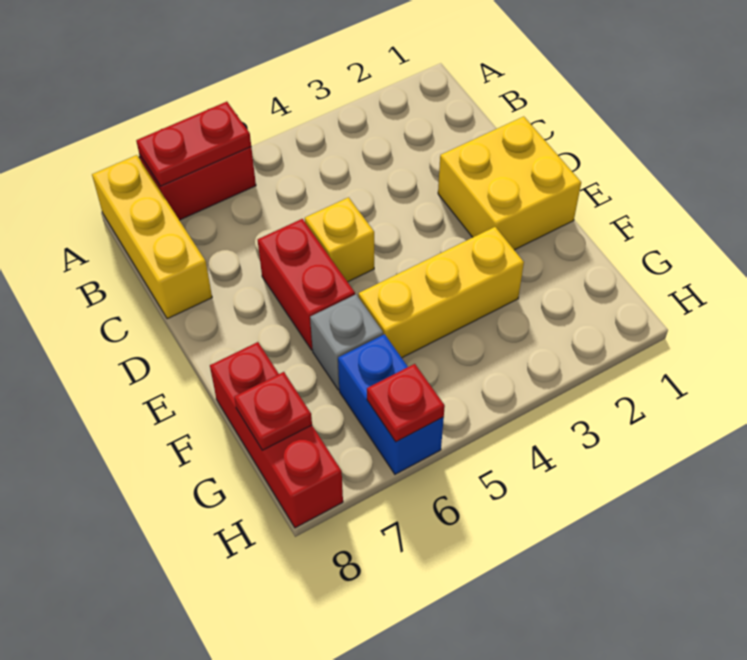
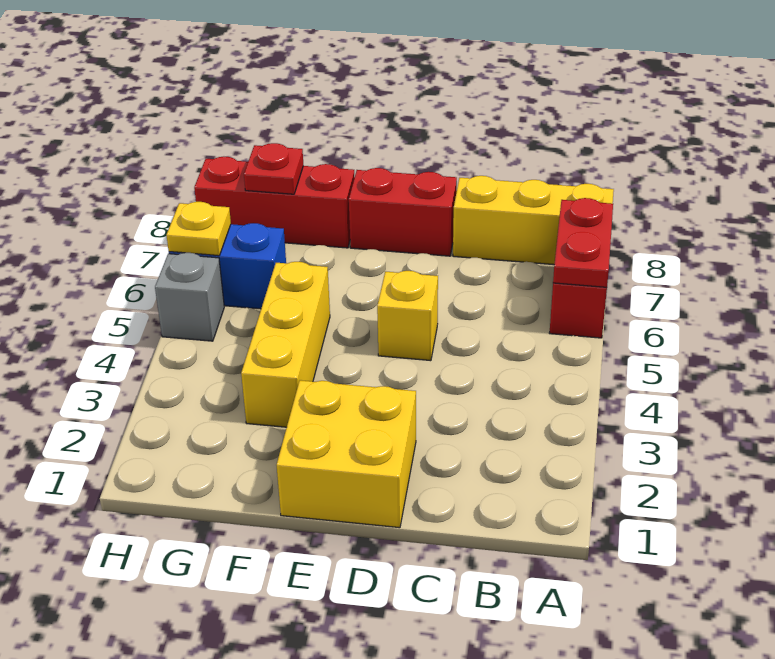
red brick D6:E6 level 1 -> red brick D8:E8 level 1
grey brick F6 level 1 -> grey brick H5 level 1
red plate H6 level 2 -> yellow plate H6 level 2

